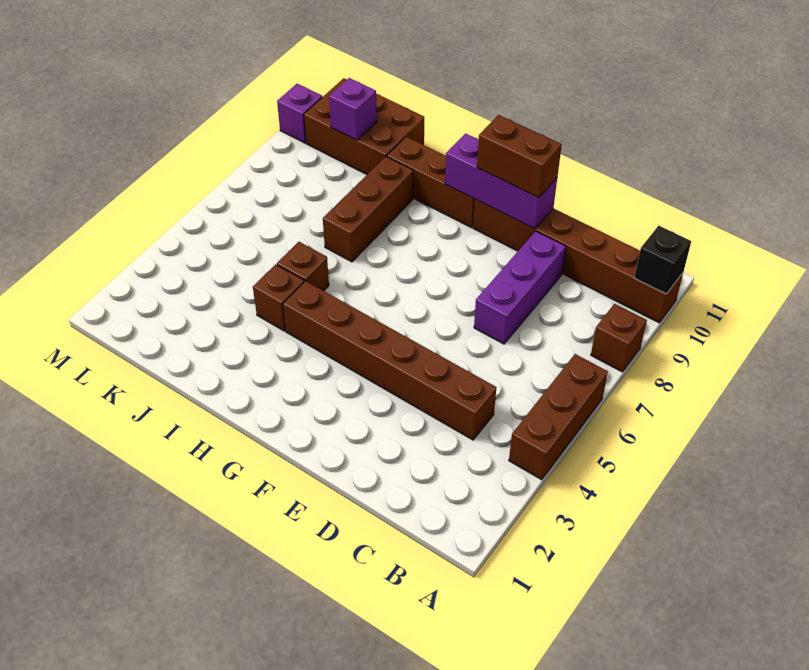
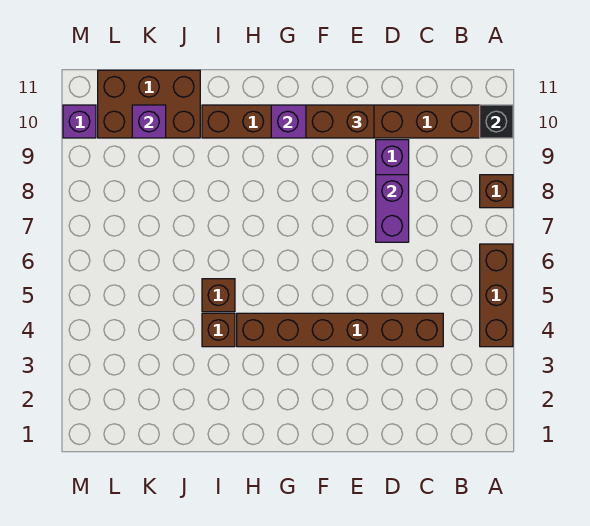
none -> purple brick D7:D8 level 2
brown brick I7:I9 level 1 -> none

